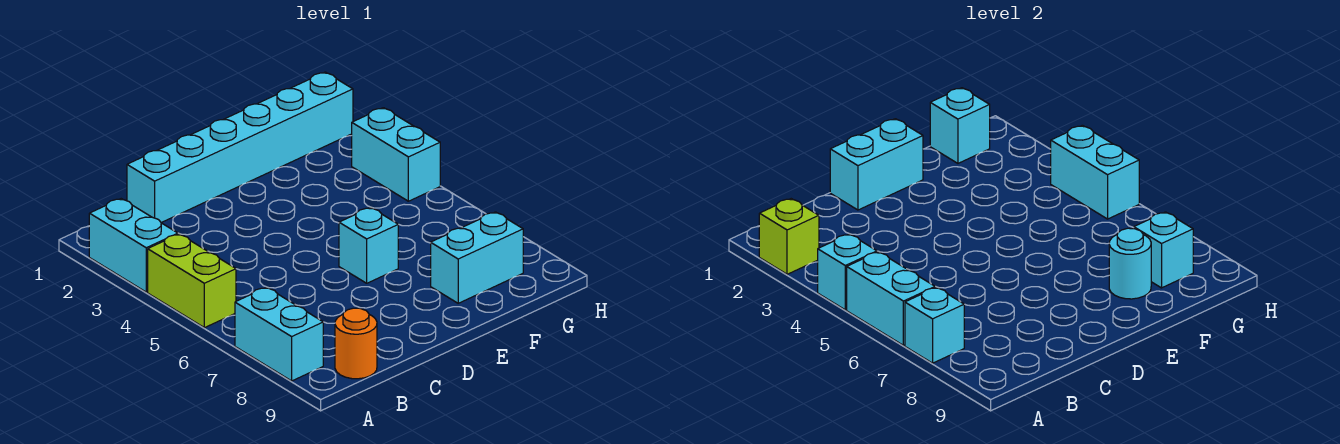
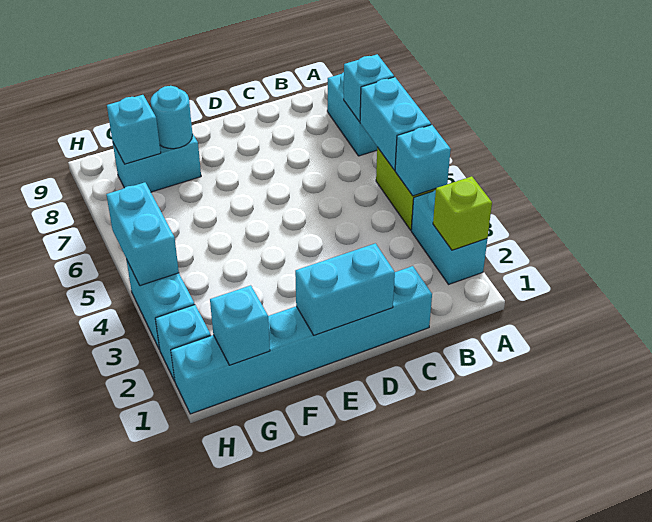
orange round brick B9 level 1 -> none
cyan brick E6 level 1 -> cyan brick H2 level 1

